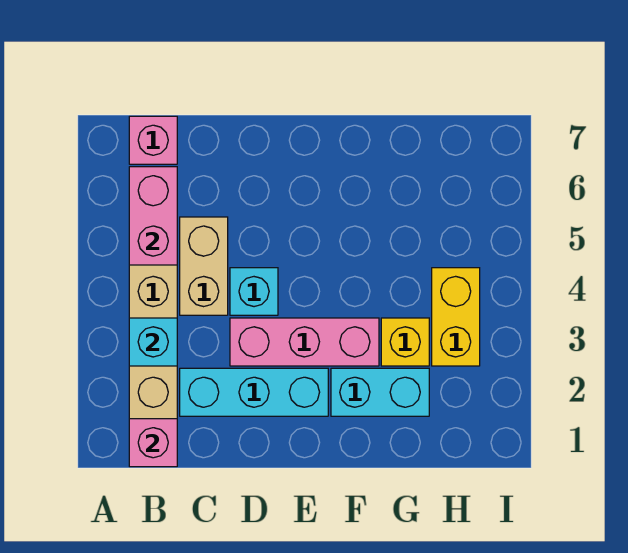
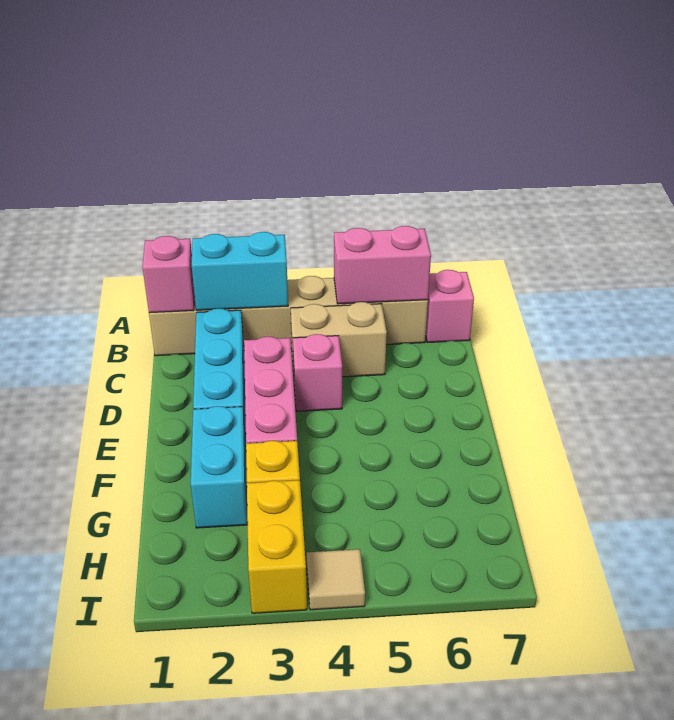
cyan brick B3 level 2 -> cyan brick B2:B3 level 2
cyan brick D4 level 1 -> pink brick D4 level 1
yellow brick H3:H4 level 1 -> yellow brick H3:I3 level 1
none -> tan tile I4 level 1

